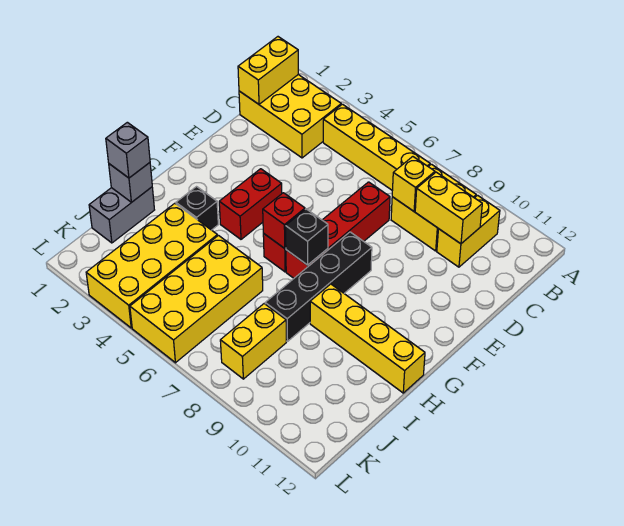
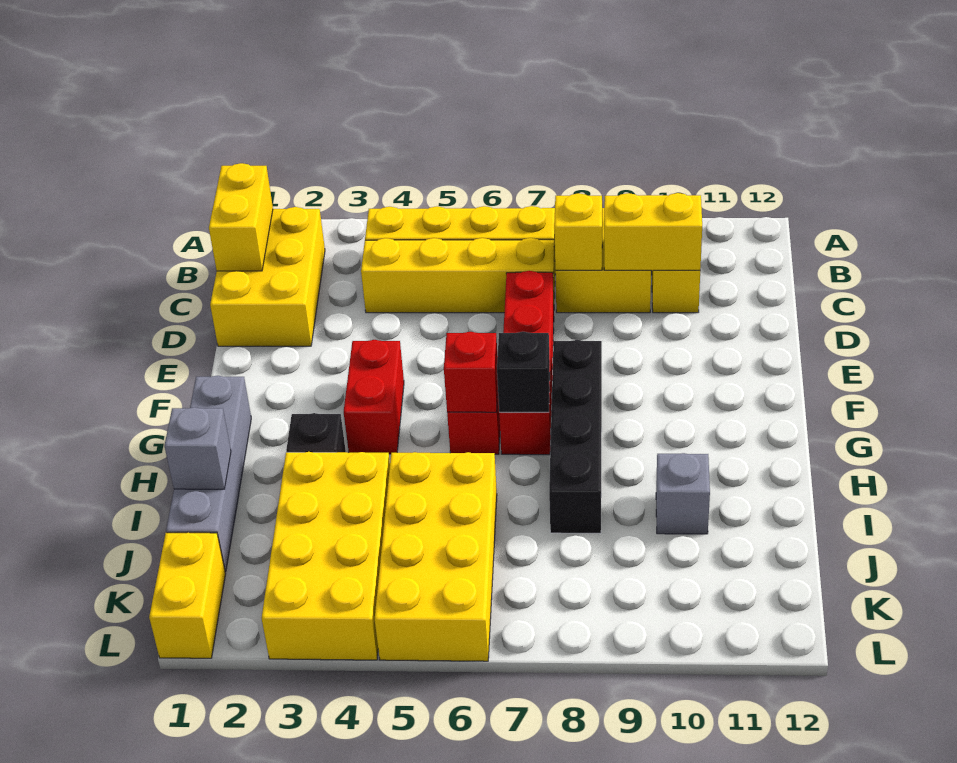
yellow brick B1:C3 level 1 -> yellow brick B1:D2 level 1
yellow brick H9:H12 level 1 -> yellow brick C4:C7 level 1
grey brick I1:J1 level 1 -> grey brick G1:J1 level 1
grey brick I1 level 3 -> grey brick I10 level 1
yellow brick J8:K8 level 1 -> yellow brick K1:L1 level 1

